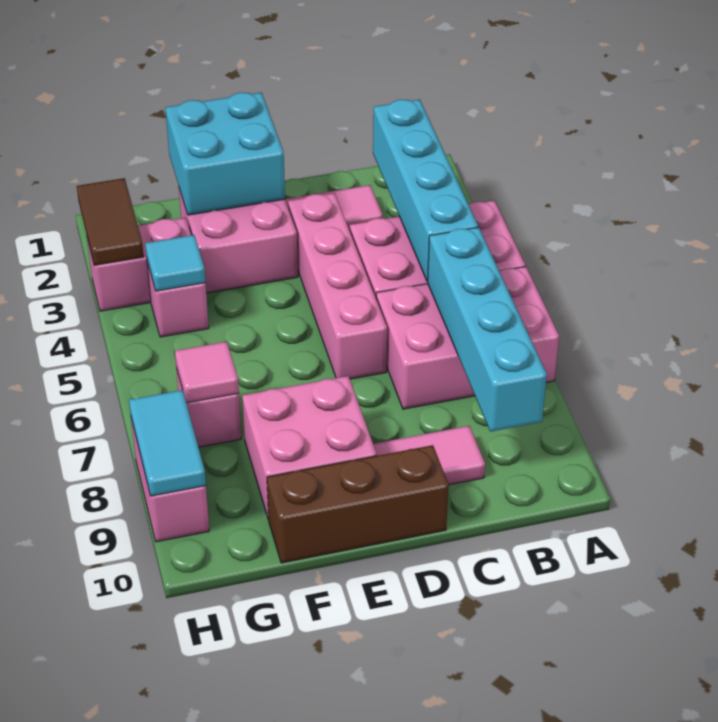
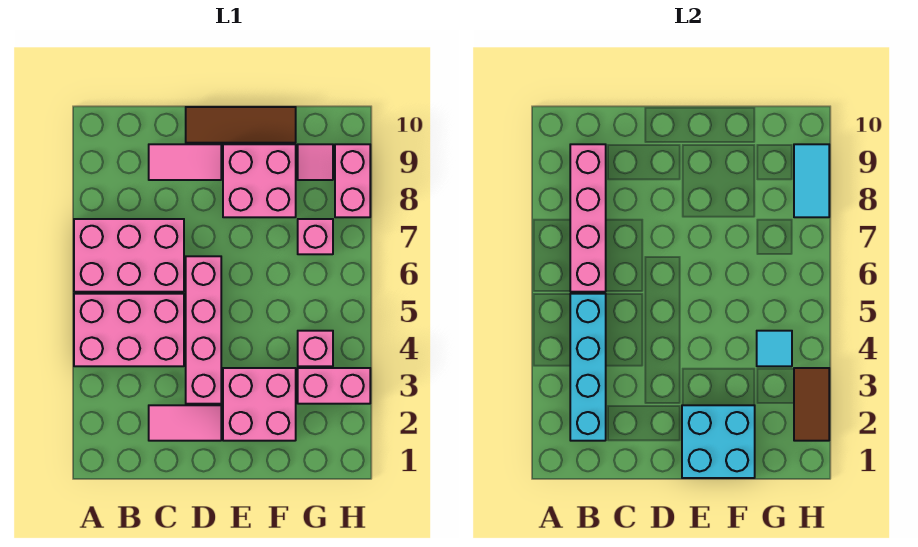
cyan brick B6:B9 level 2 -> pink brick B6:B9 level 2
brown brick D10:F10 level 1 -> brown tile D10:F10 level 1
pink tile G7 level 2 -> pink tile G9 level 1

